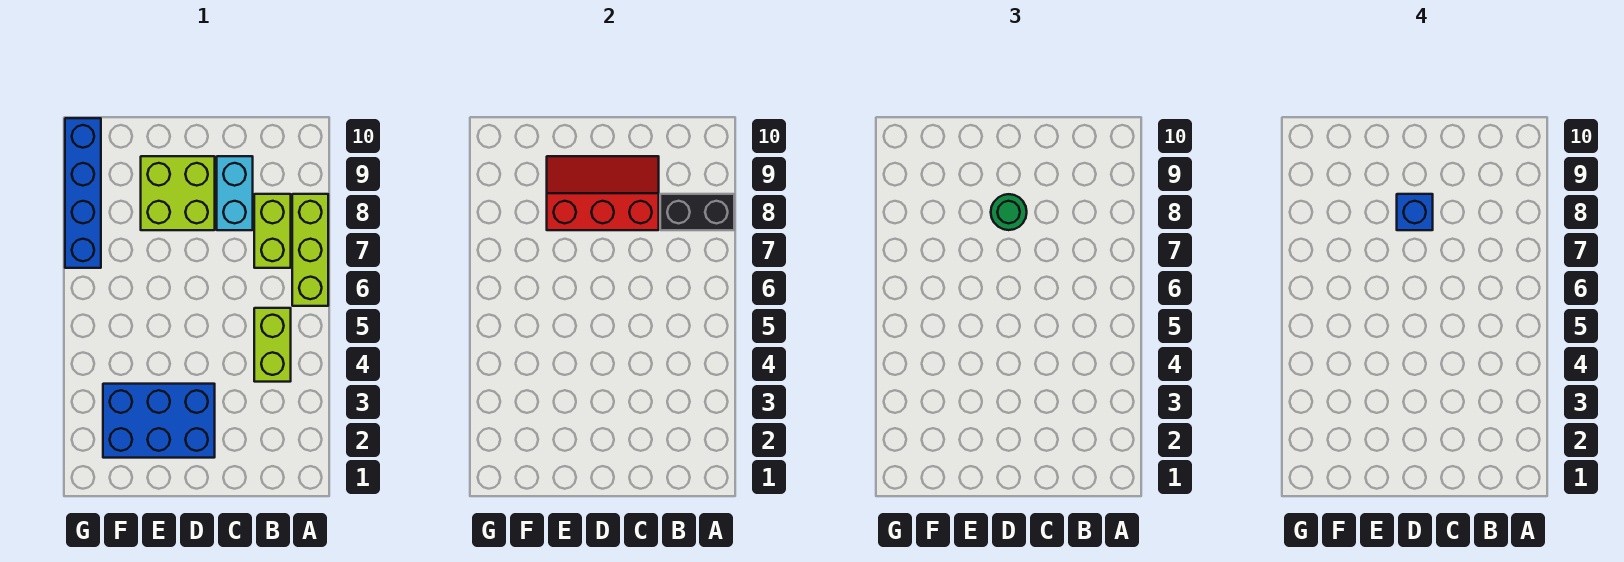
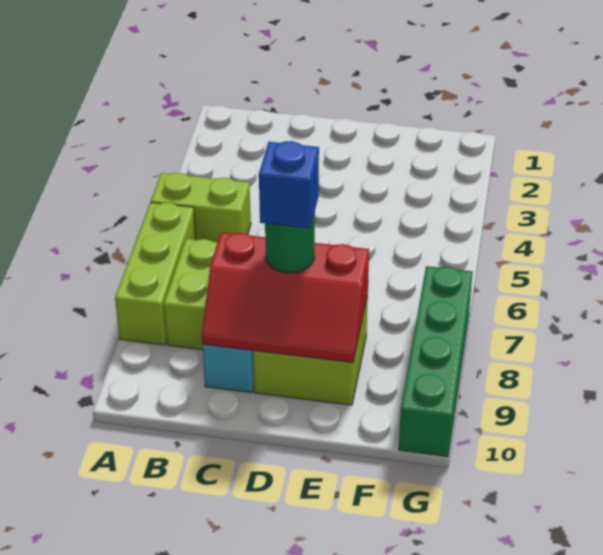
black brick A8:B8 level 2 -> none
lime brick B4:B5 level 1 -> lime brick A5:B5 level 1
blue brick D2:F3 level 1 -> none
blue brick G7:G10 level 1 -> green brick G7:G10 level 1

